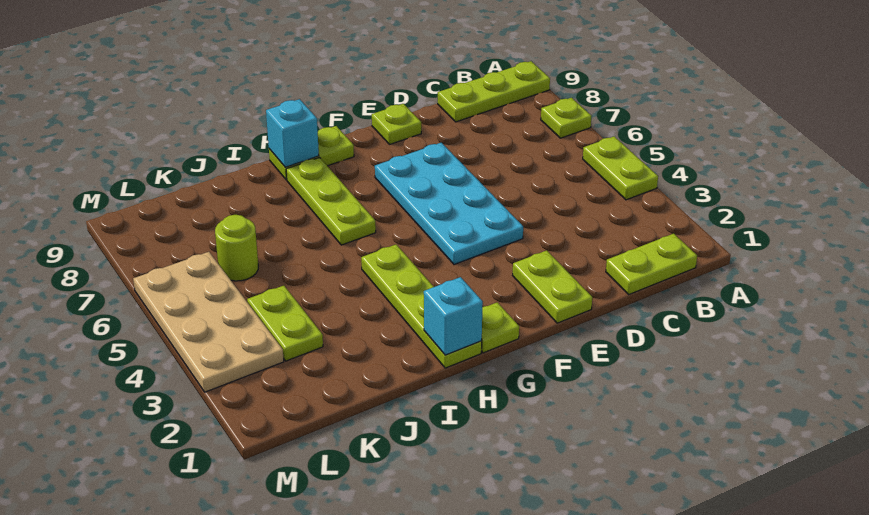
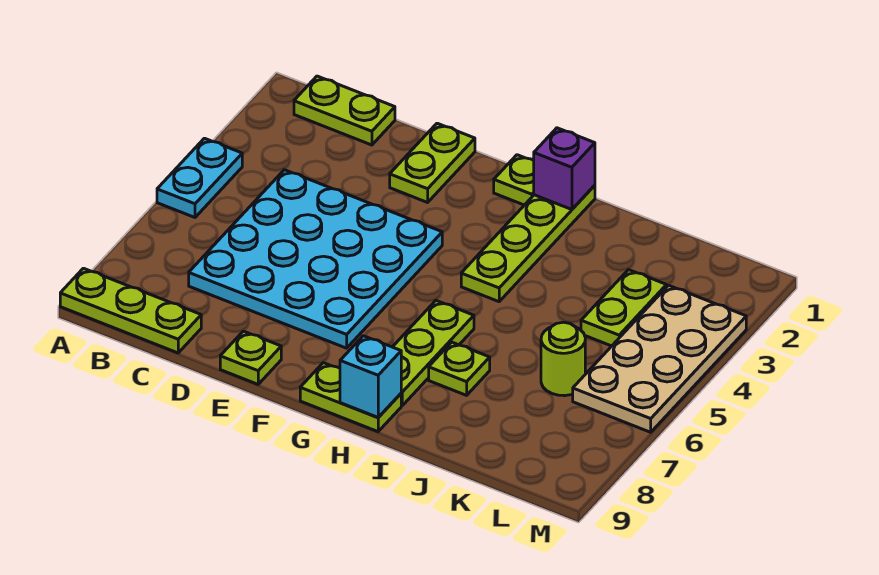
lime plate A4:A5 level 1 -> cyan plate A4:A5 level 1
lime plate A7 level 1 -> lime plate I7 level 1
cyan plate E4:F7 level 1 -> cyan plate C4:F7 level 1
cyan brick H1 level 2 -> purple brick H1 level 2

